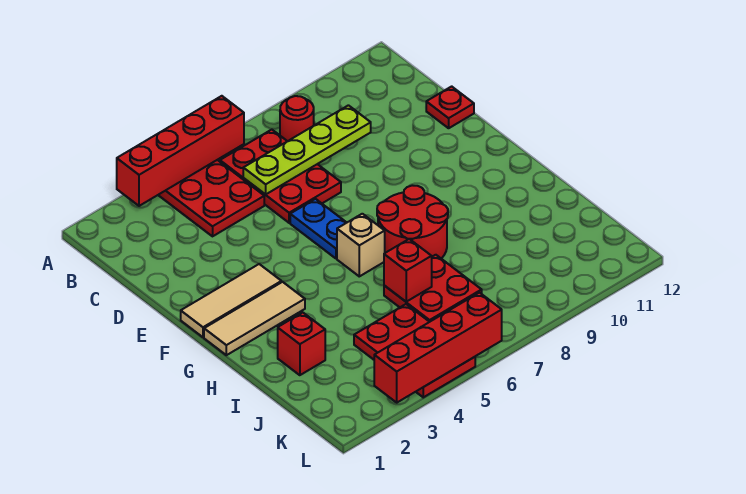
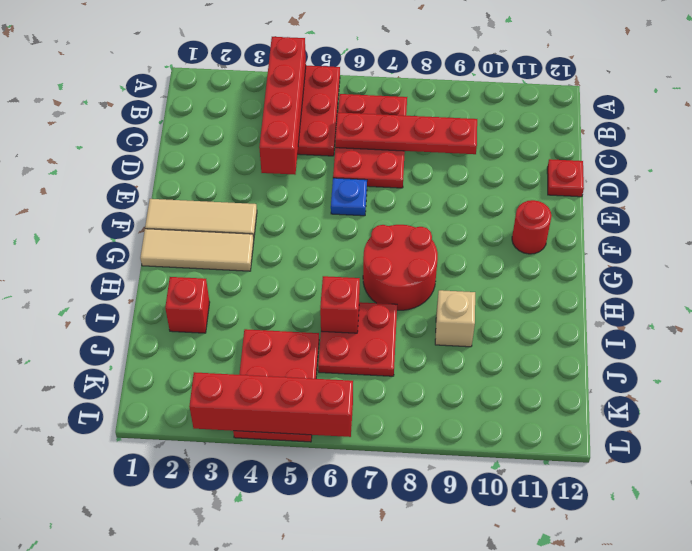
red brick A3:A6 level 2 -> red brick A4:D4 level 2
red round brick B8 level 1 -> red round brick F11 level 1
lime plate C6:C9 level 2 -> red plate C6:C9 level 2
blue plate E6:F6 level 1 -> blue plate E6 level 1
tan brick G6 level 1 -> tan brick I9 level 1

